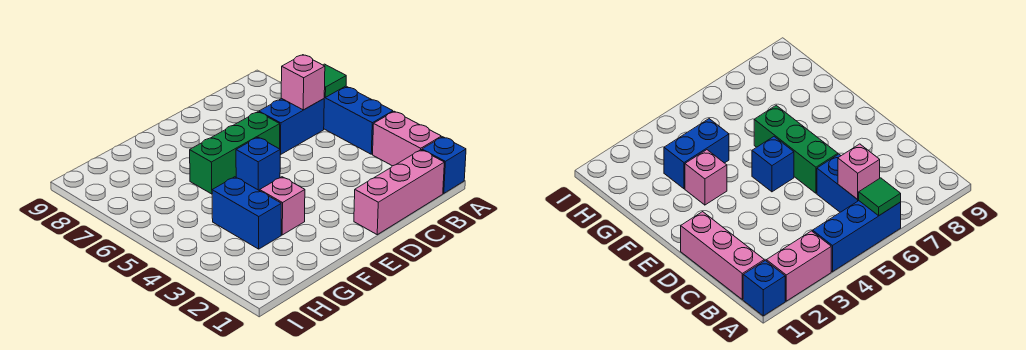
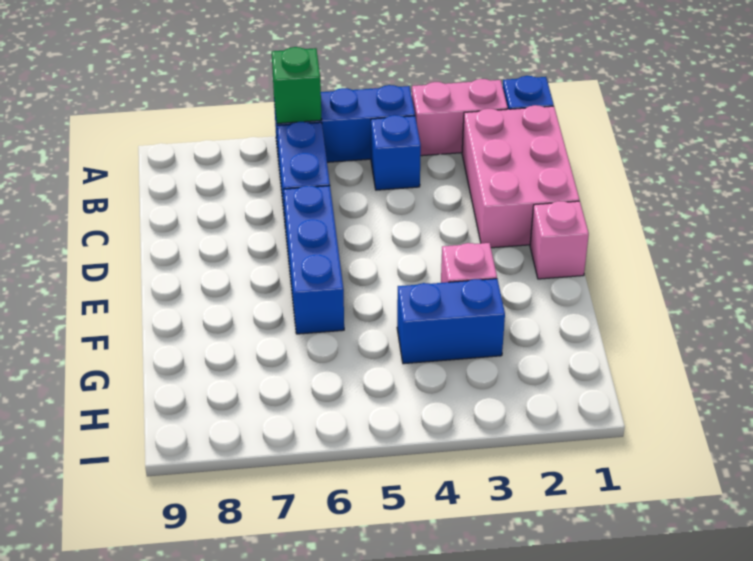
green tile A6 level 2 -> green brick A6 level 2
pink brick B1:D1 level 1 -> pink brick B1:D2 level 1
pink brick B6 level 2 -> pink brick E1 level 1
green brick D6:F6 level 1 -> blue brick D6:F6 level 1
blue brick E5 level 1 -> blue brick B4 level 1

